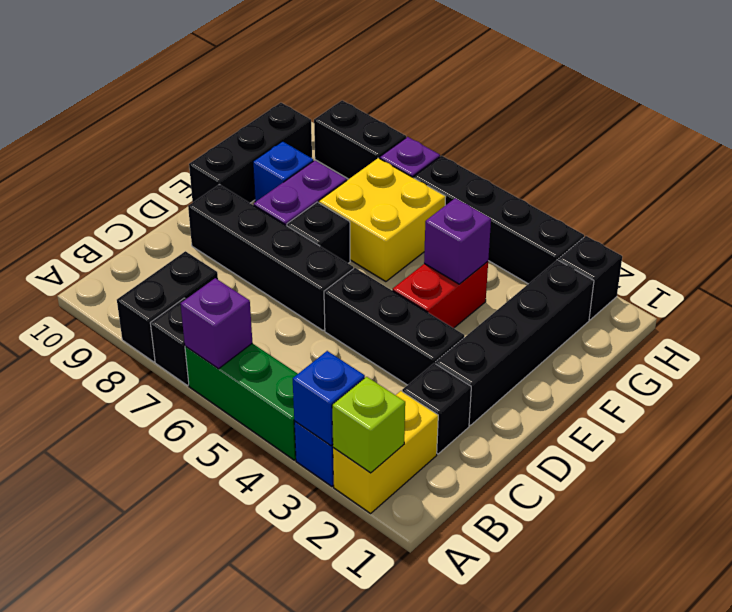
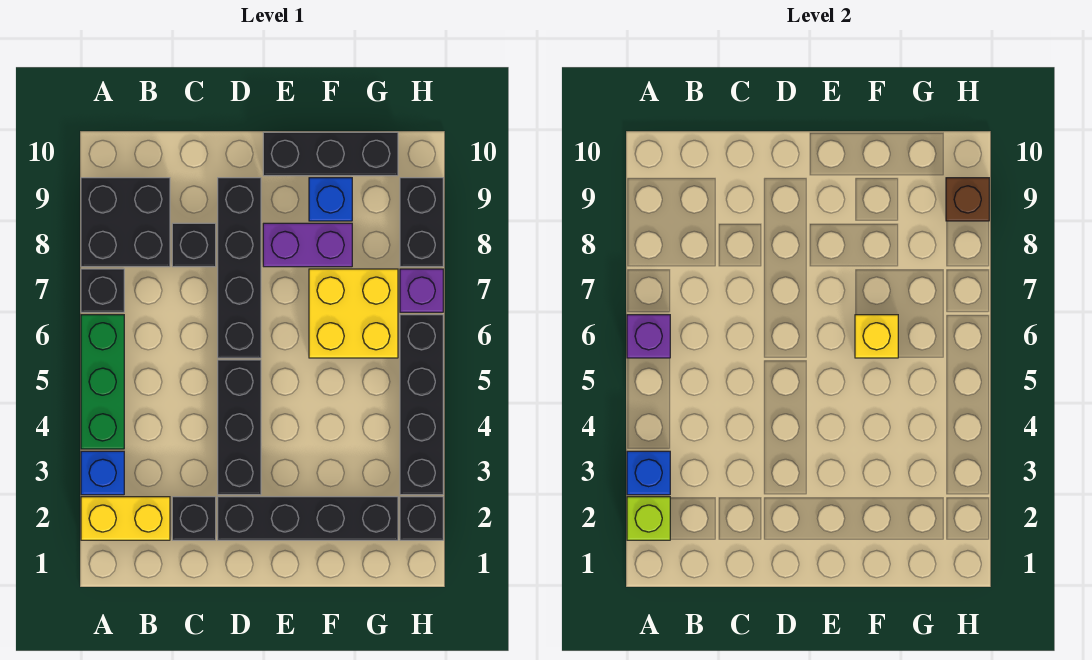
black brick A8:B8 level 1 -> black brick A8:B9 level 1
red brick E4:F4 level 1 -> none
black brick E7 level 1 -> black brick C8 level 1
purple brick F4 level 2 -> none
none -> yellow brick F6 level 2
none -> brown brick H9 level 2

